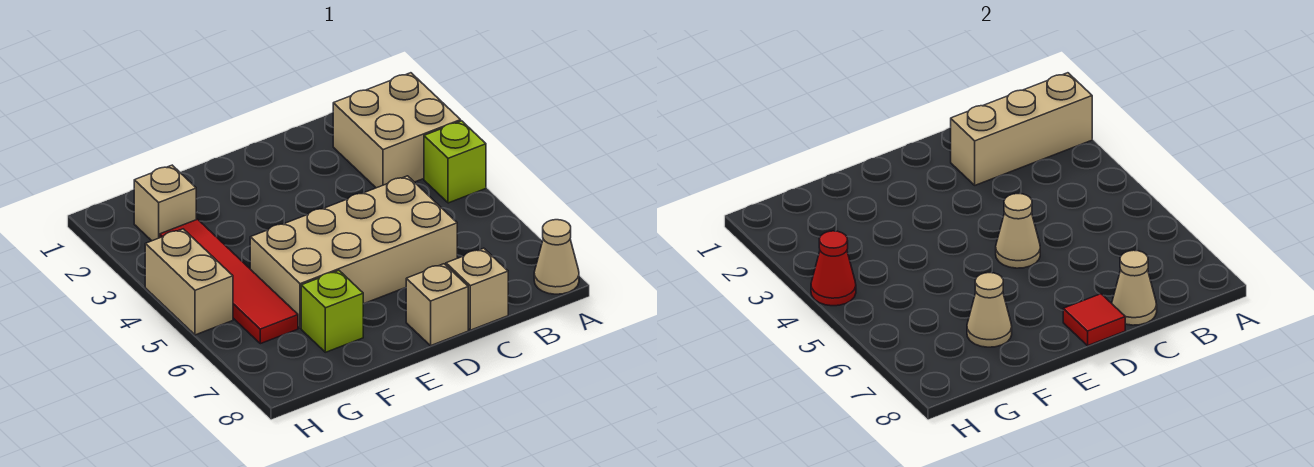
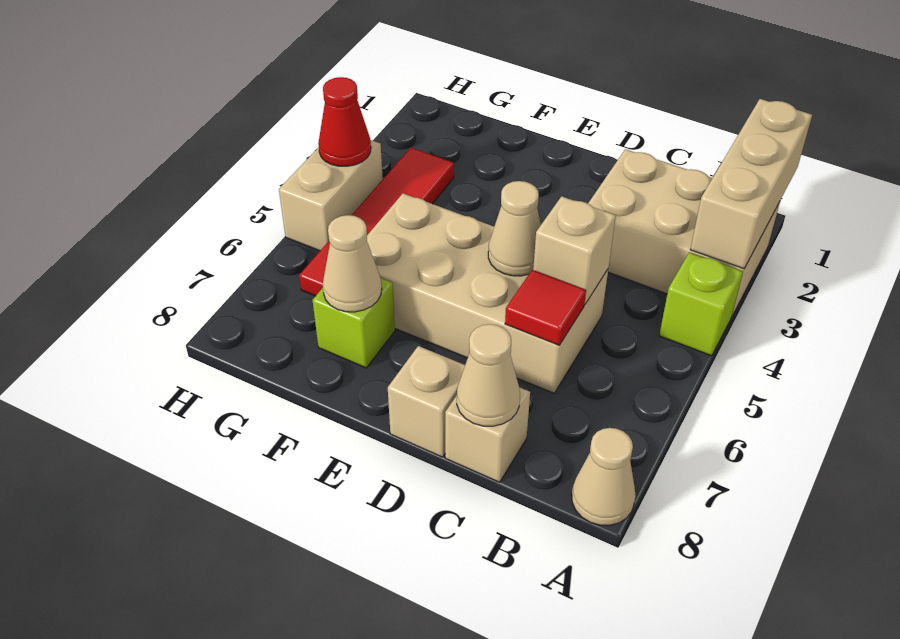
tan brick A2:B3 level 1 -> tan brick A2:C3 level 1
tan brick A2:C2 level 2 -> tan brick A1:A3 level 2
red tile D8 level 2 -> red tile C6 level 2
tan brick G2 level 1 -> tan brick C5 level 2

